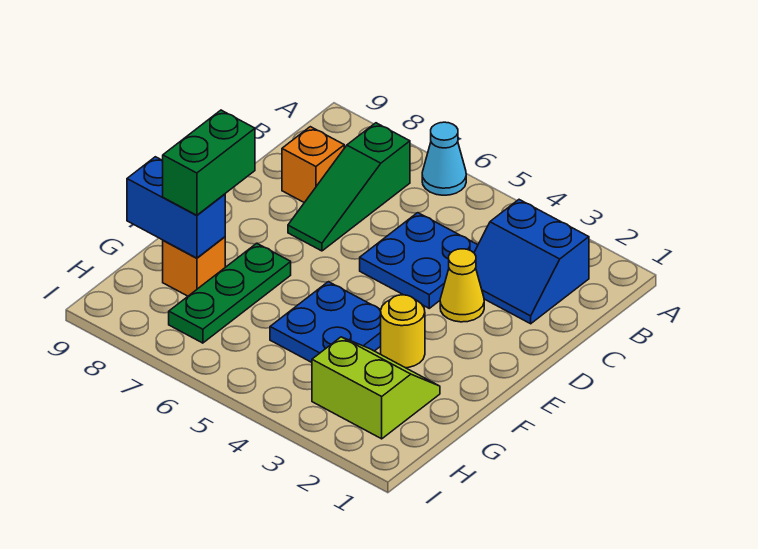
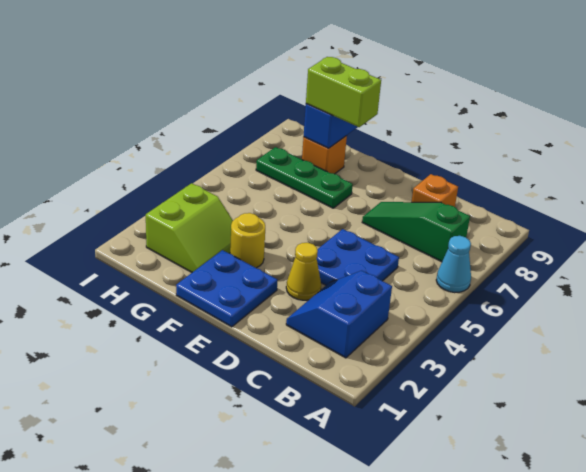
blue plate F4:G5 level 1 -> blue plate E1:F2 level 1
green brick F8:G8 level 3 -> lime brick F8:G8 level 3

